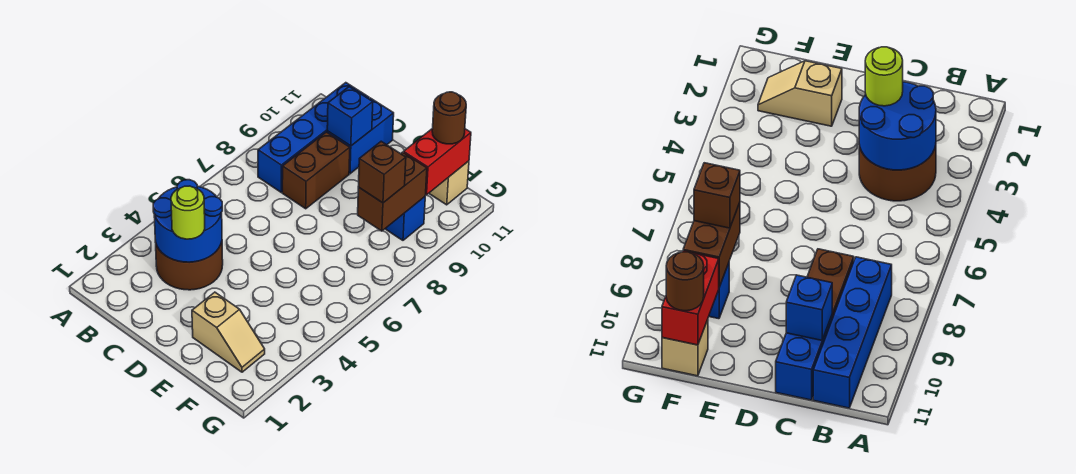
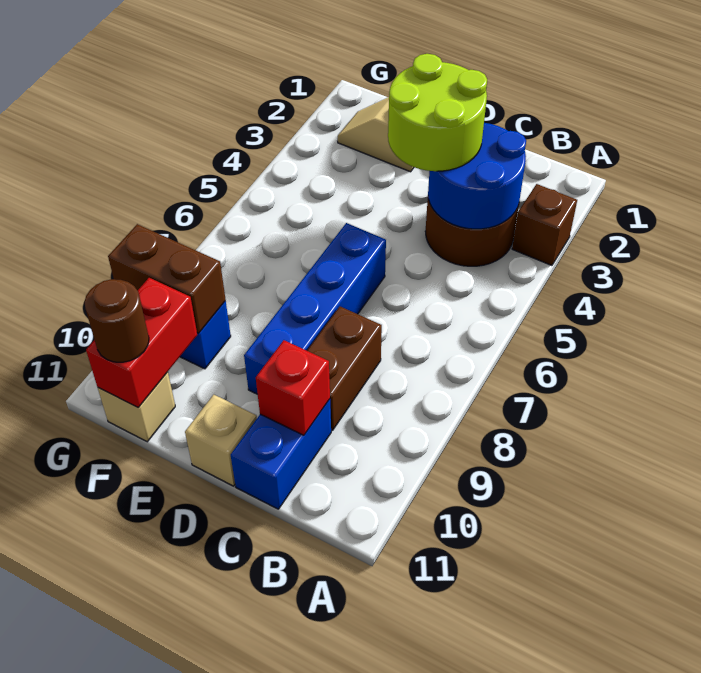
blue brick B8:B11 level 1 -> blue brick D6:D9 level 1
lime round brick C3 level 3 -> lime round brick C3:D4 level 3
blue brick C10 level 2 -> red brick C10 level 2
none -> tan brick D11 level 1
brown brick F8:F9 level 2 -> brown brick F9:G9 level 2
brown brick F8 level 3 -> brown brick A3 level 1

